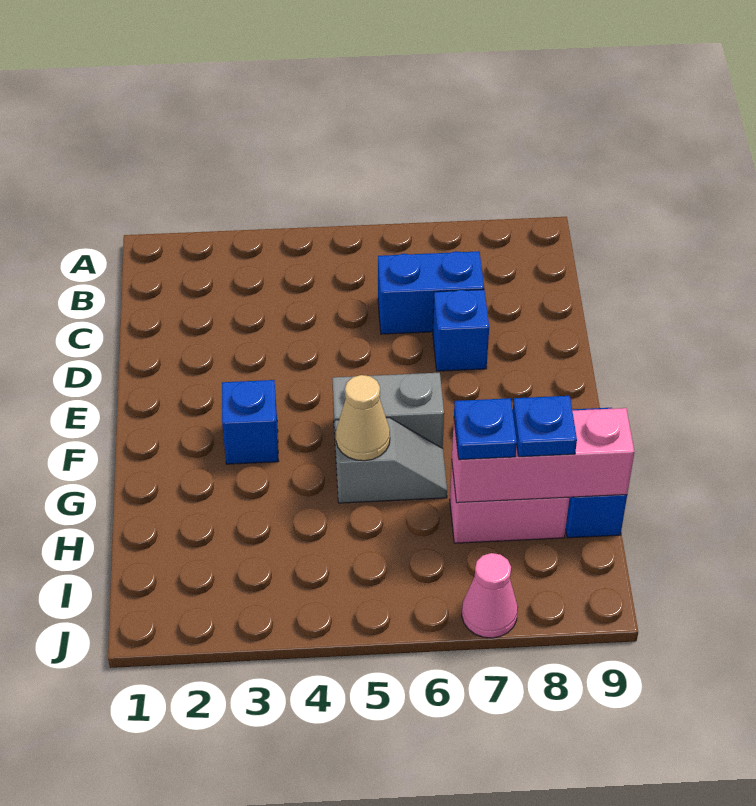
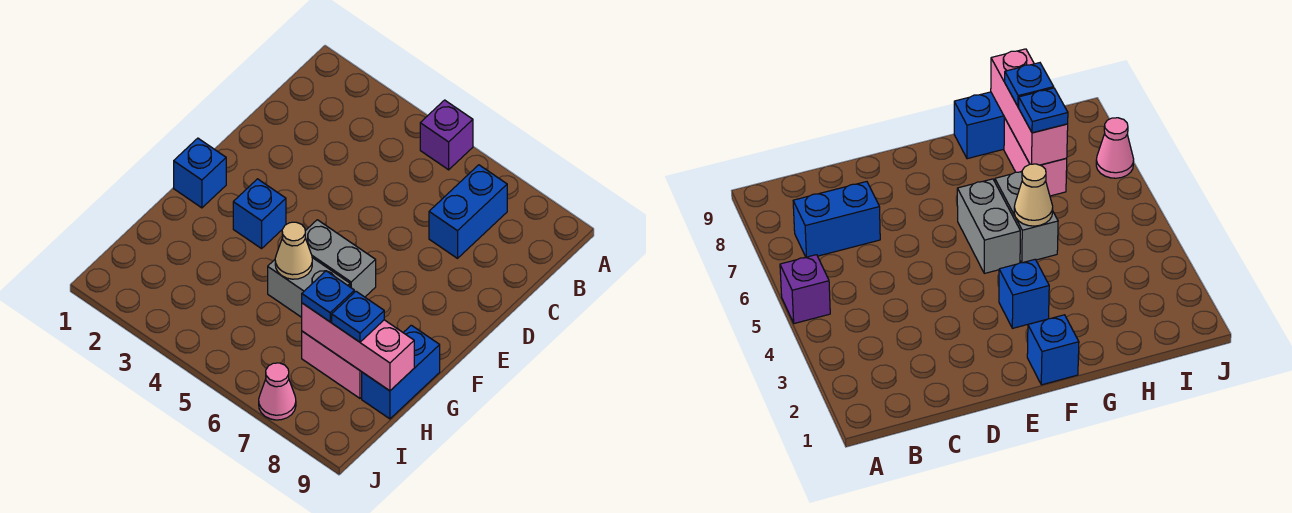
none -> purple brick A5 level 1
blue brick C6:C7 level 1 -> blue brick B7:C7 level 1
blue brick D7 level 1 -> blue brick F1 level 1
grey slope G5:G6 level 1 top 5 -> grey brick G5:G6 level 1

